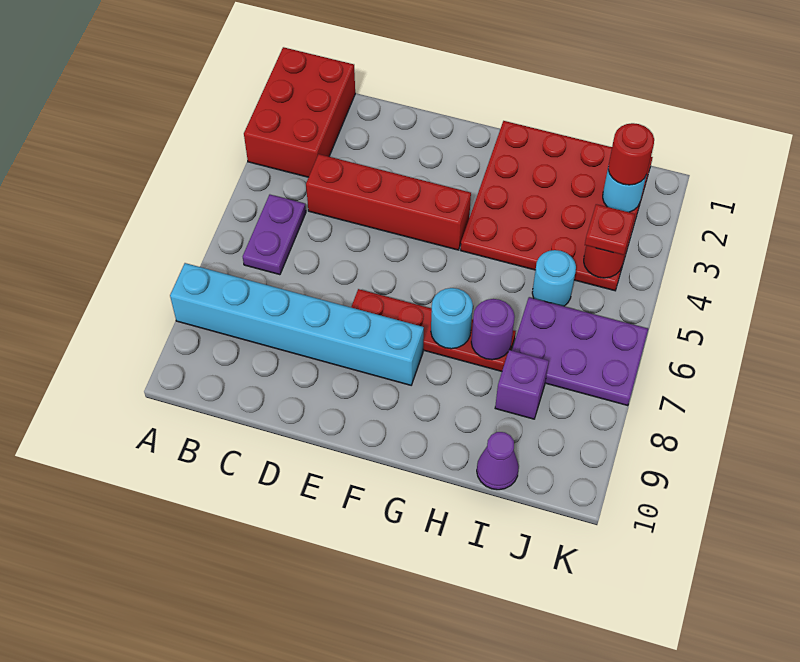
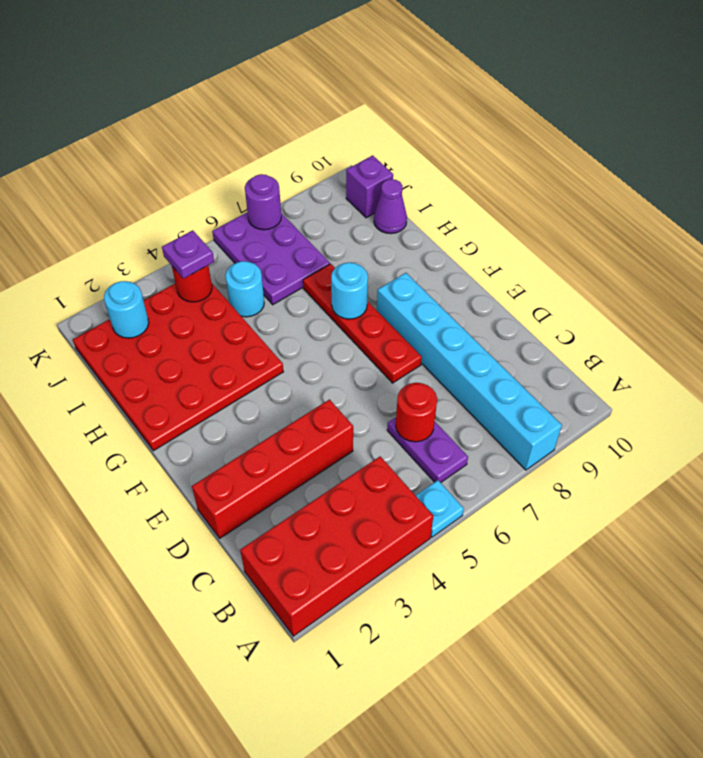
red brick A1:B3 level 1 -> red brick A1:B4 level 1
none -> cyan plate A5 level 1
purple plate B5:B6 level 1 -> purple plate B6:C6 level 1
red brick C4:F4 level 1 -> red brick D1:D4 level 1
purple round brick H7 level 2 -> purple round brick K7 level 2
purple brick I8 level 1 -> purple brick J10 level 1
red round brick J2 level 3 -> red round brick C6 level 2
red plate J4 level 3 -> purple plate J4 level 3

